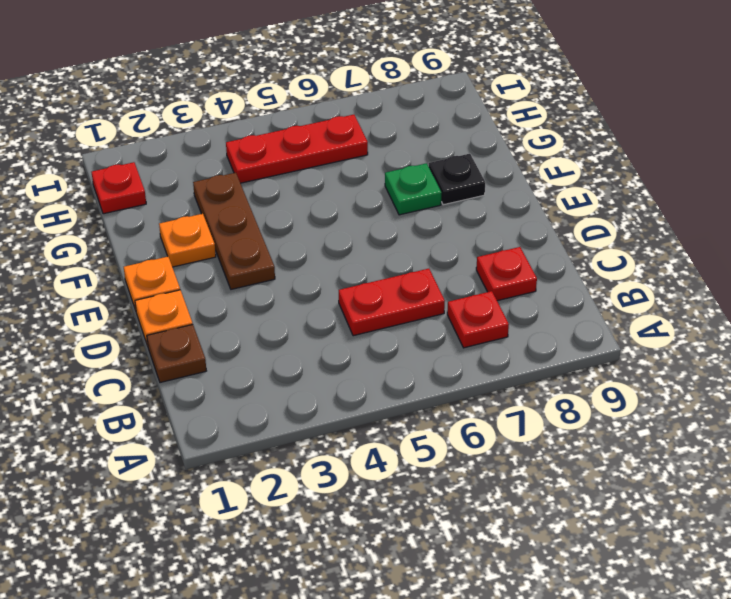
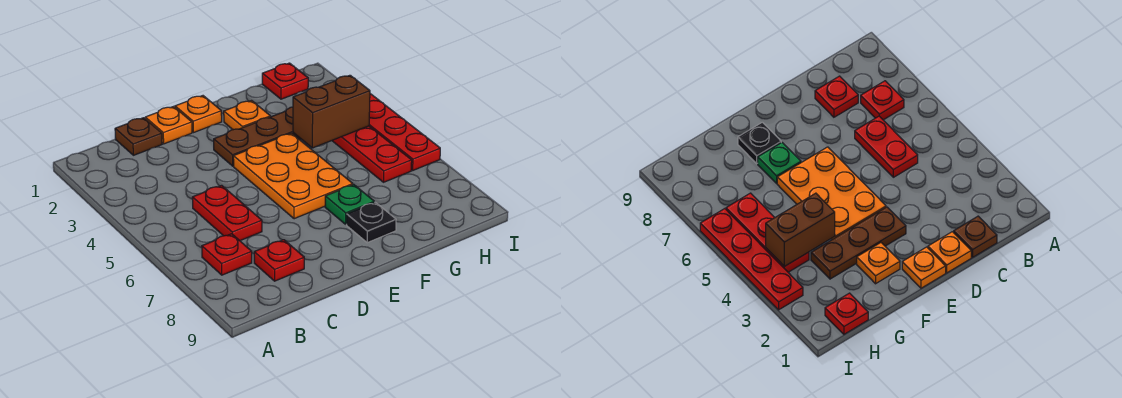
none -> orange plate E4:F6 level 1
none -> brown brick G4:H4 level 2
none -> red plate I3:I6 level 1

